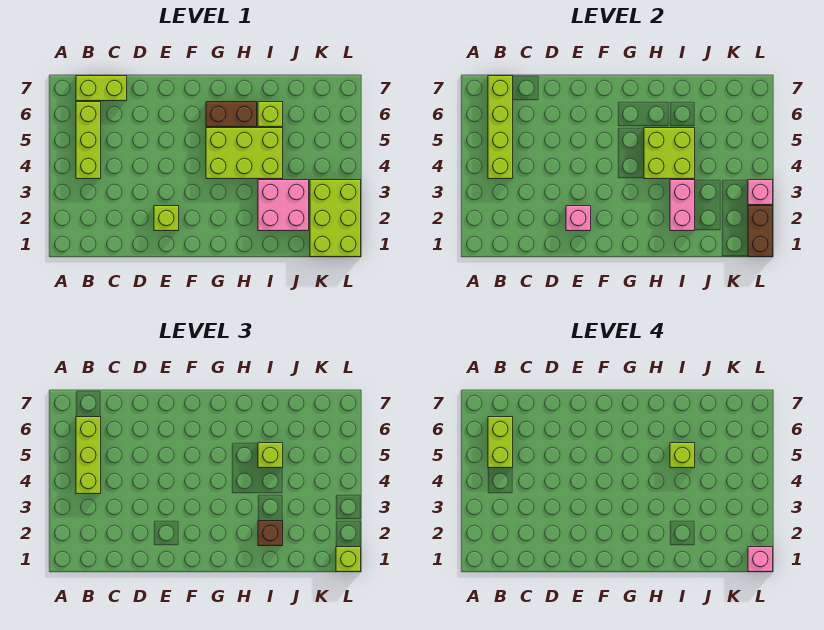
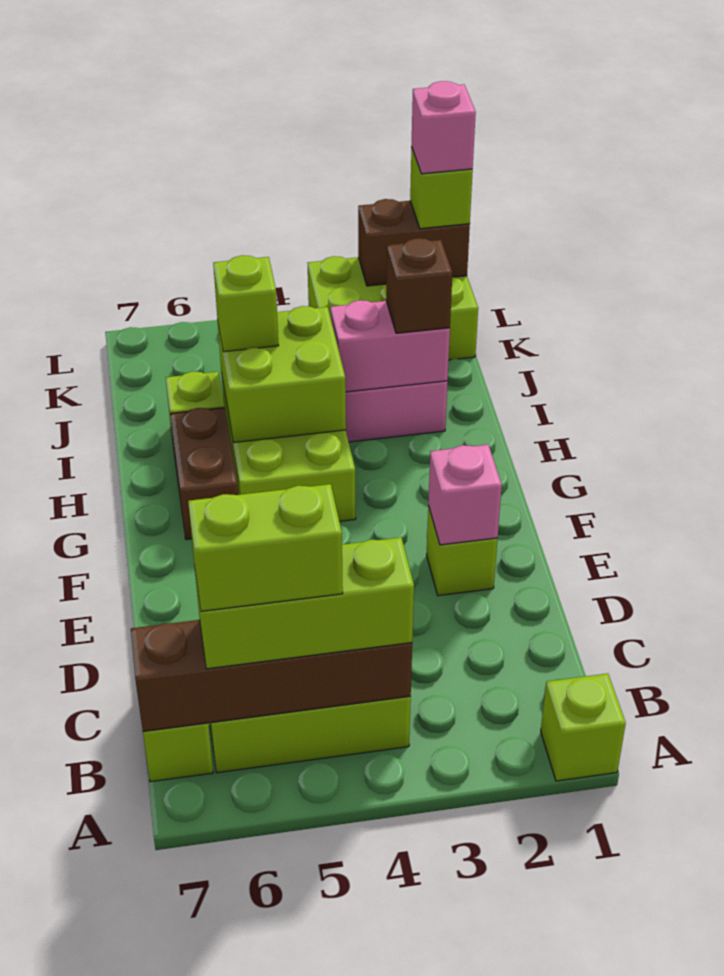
lime brick B4:B7 level 2 -> brown brick B4:B7 level 2
lime brick I5 level 4 -> lime brick A1 level 1
pink brick L3 level 2 -> none

